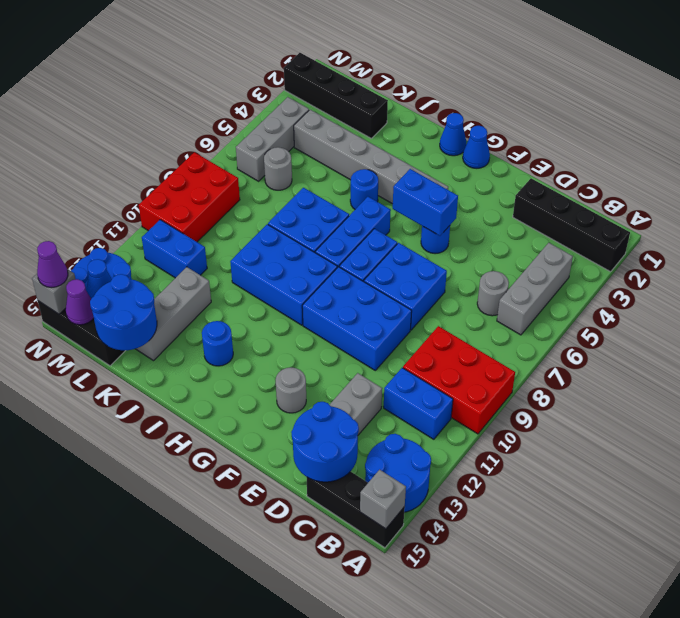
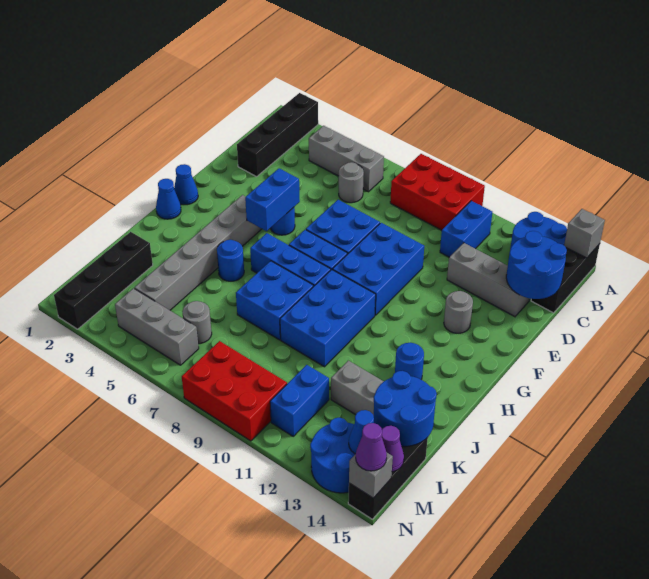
red brick A9:C10 level 1 -> red brick A8:B10 level 1

